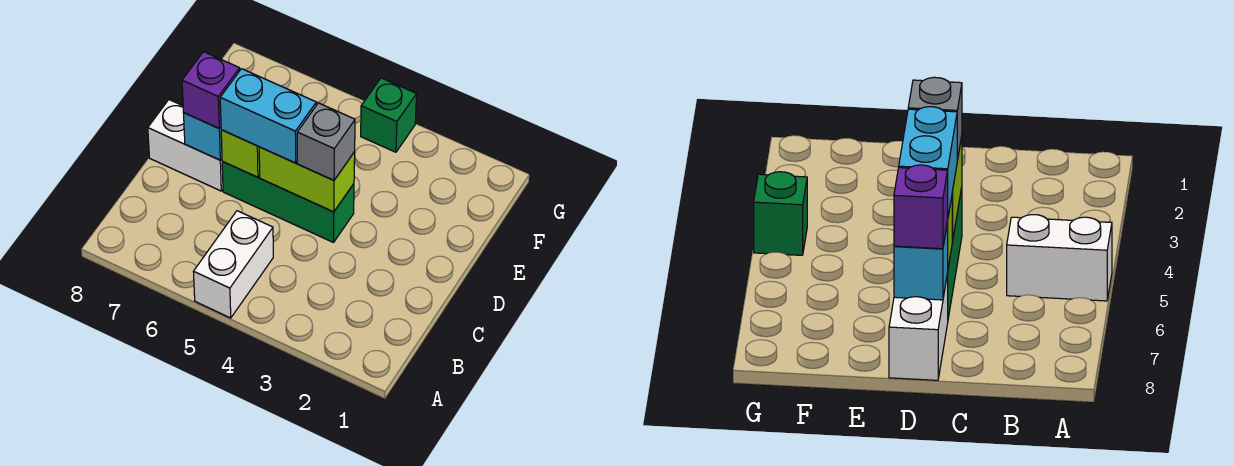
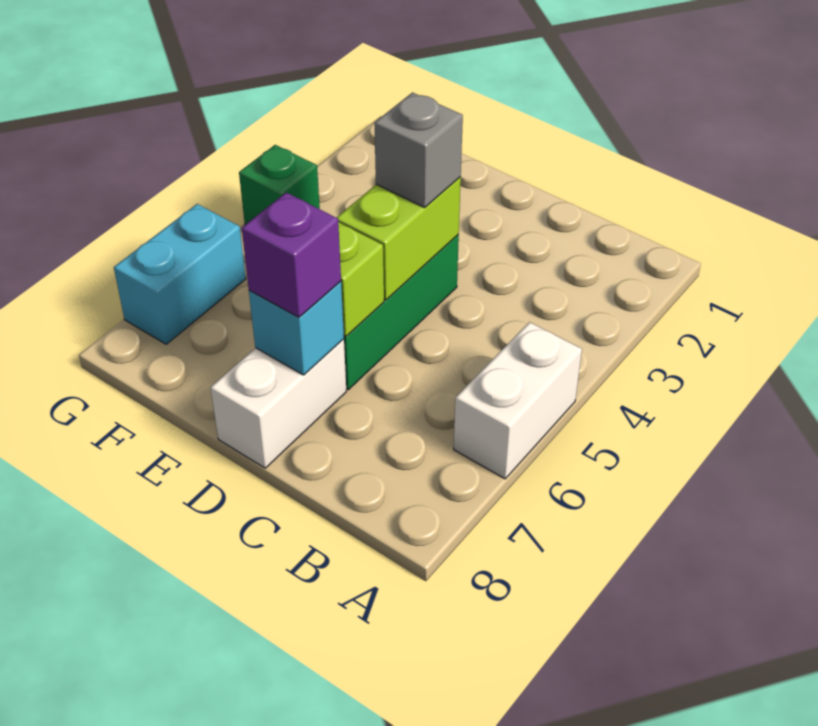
white brick A5:B5 level 1 -> white brick A5:A6 level 1
cyan brick D5:D6 level 3 -> cyan brick G6:G7 level 1

